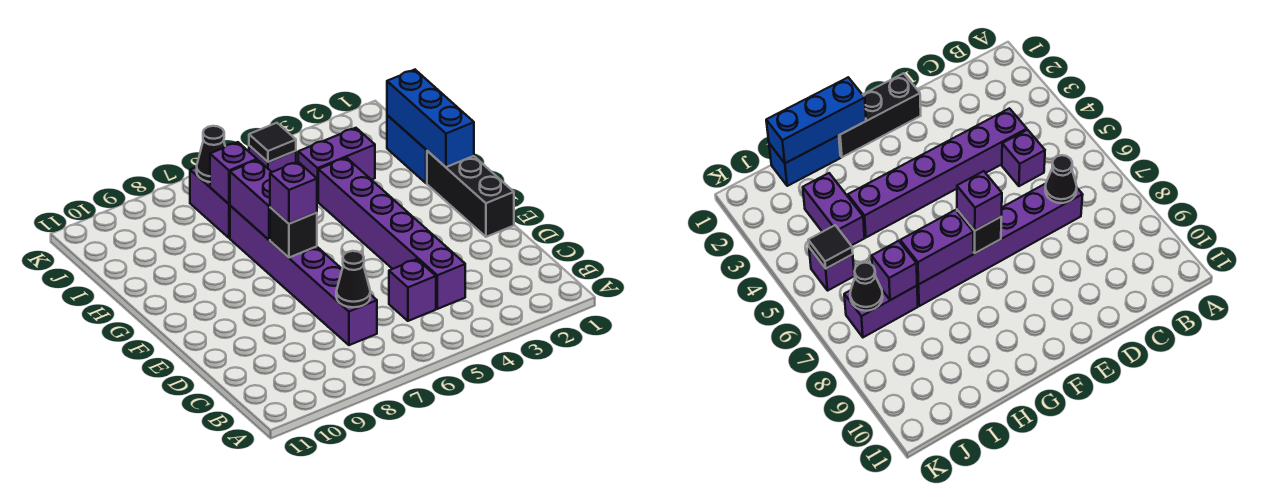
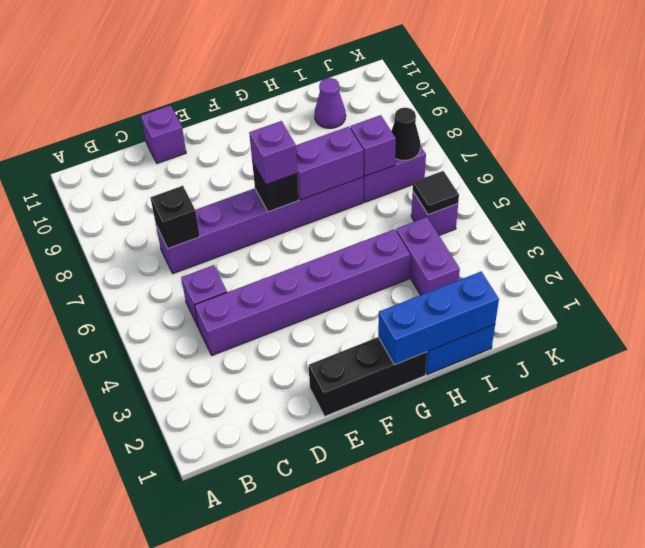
black cone C7 level 2 -> black brick C7 level 2
none -> purple brick D11 level 1
none -> purple cone I10 level 1

